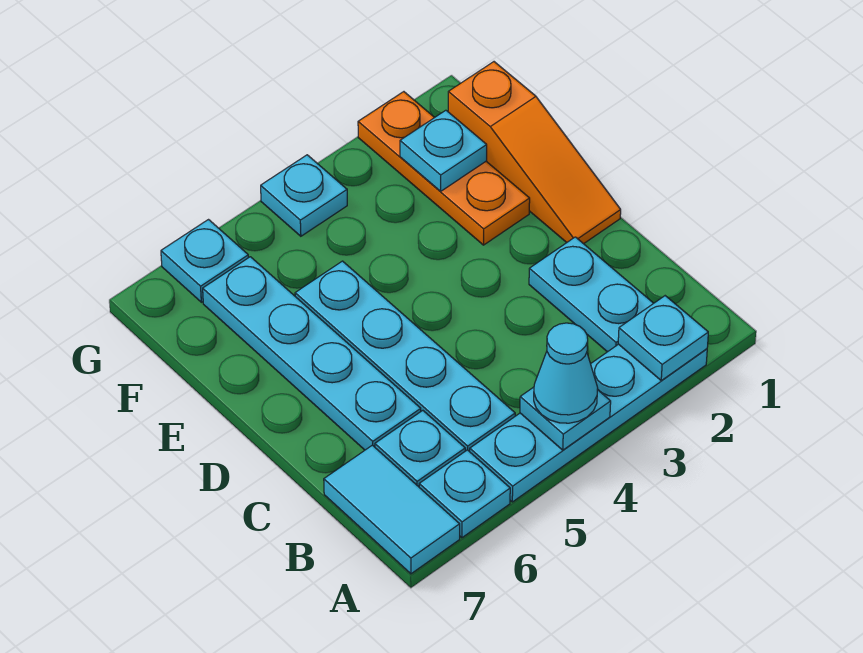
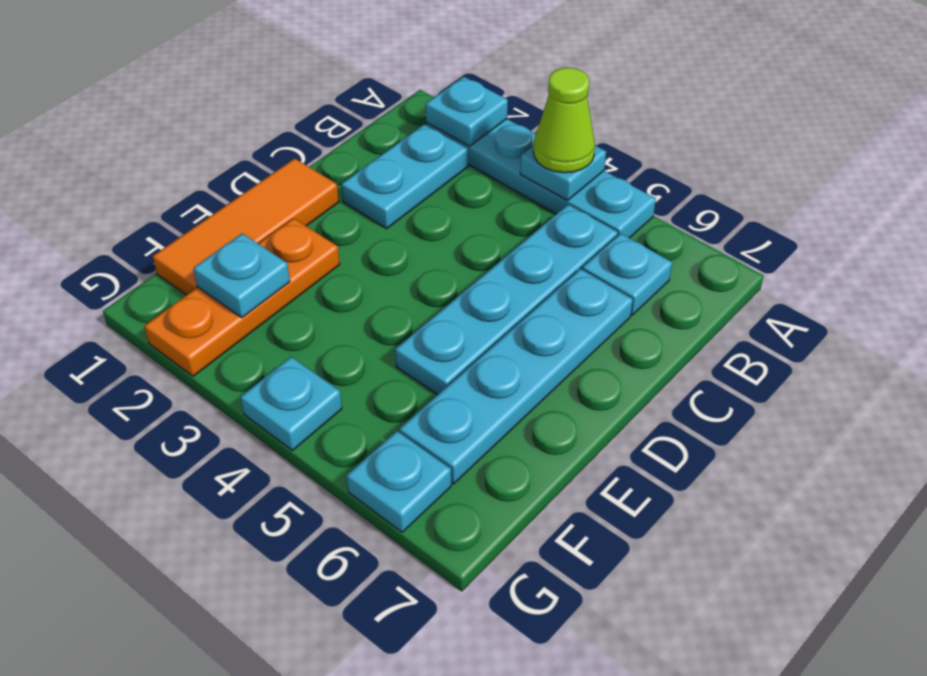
cyan cone A4 level 3 -> lime cone A4 level 3
cyan plate A6 level 1 -> none
cyan tile A7:B7 level 1 -> none
orange slope D1:F1 level 1 top F -> orange tile D1:F1 level 1

